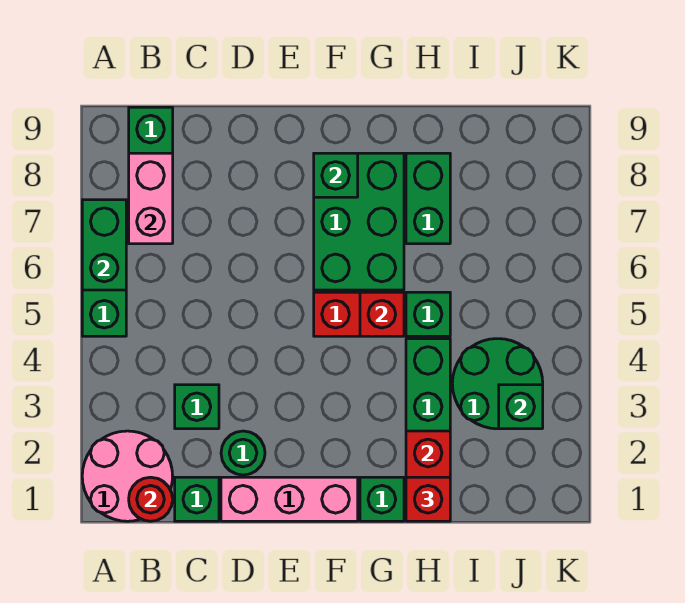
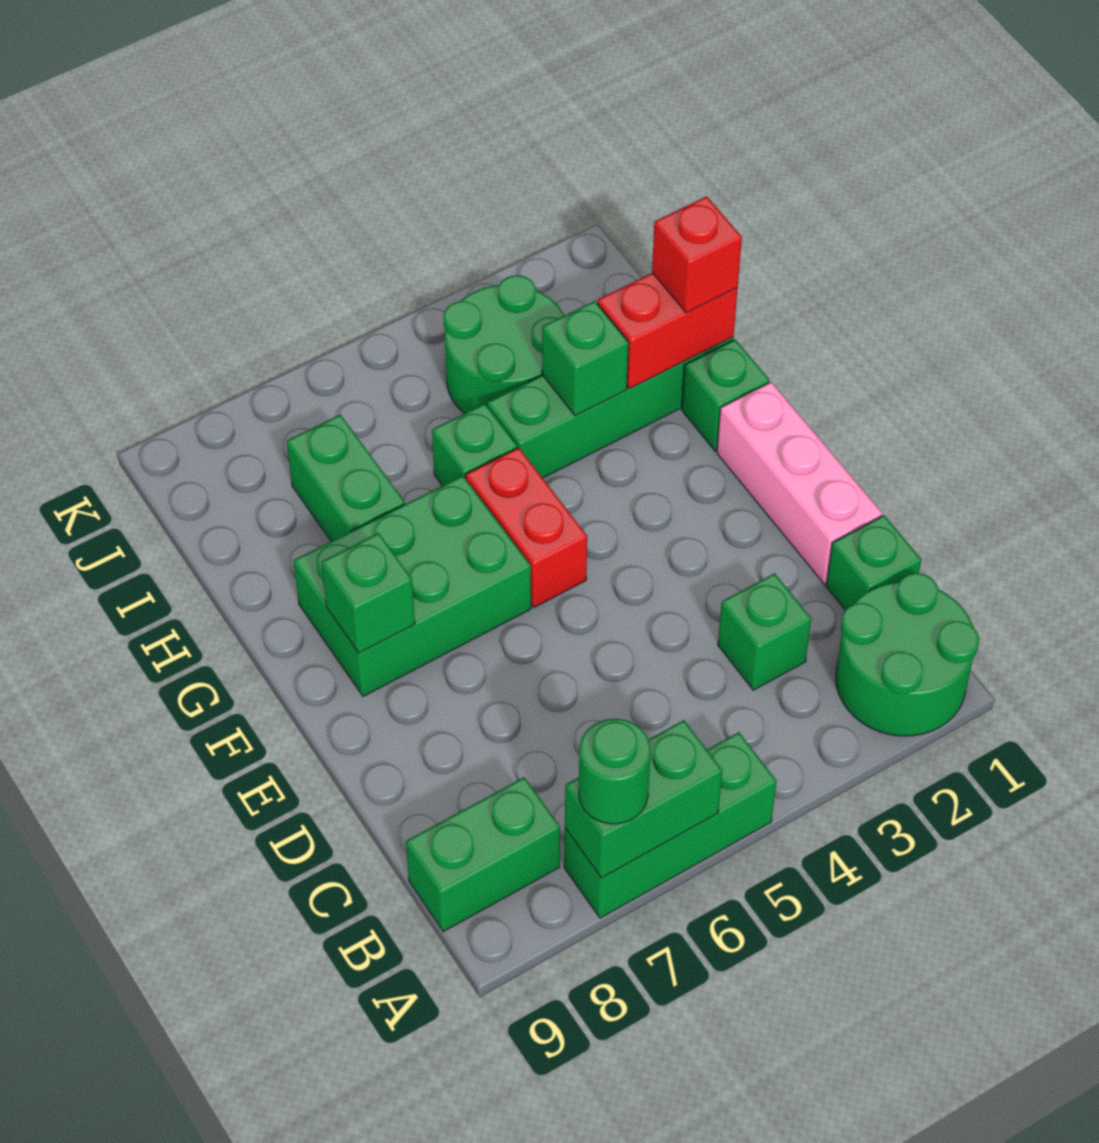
pink round brick A1:B2 level 1 -> green round brick A1:B2 level 1
red round brick B1 level 2 -> none
pink brick B7:B8 level 2 -> none
green round brick D2 level 1 -> green round brick A7 level 3
red brick G5 level 2 -> none
green brick H7:H8 level 1 -> green brick H7:I7 level 1
green brick J3 level 2 -> green brick H3 level 2

